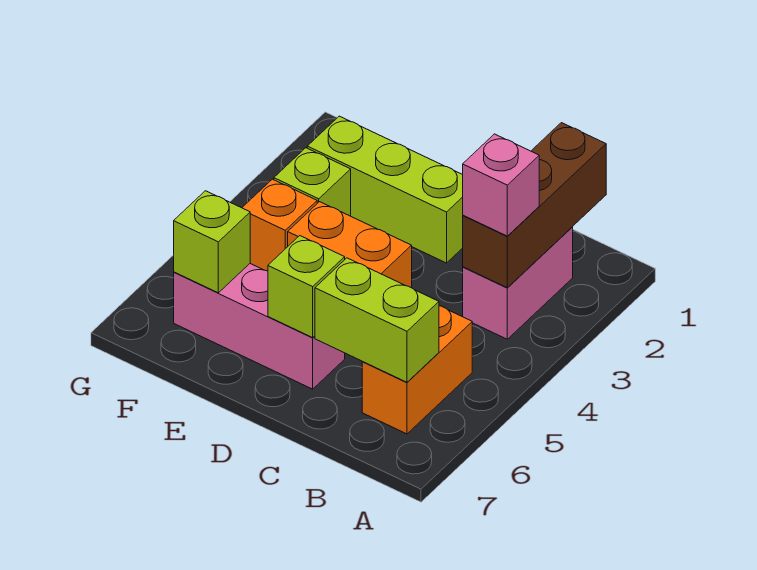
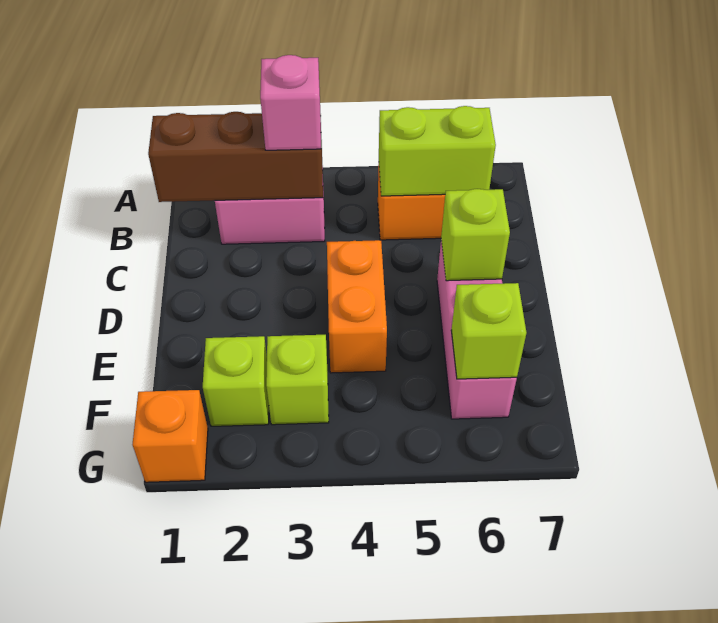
lime brick B6:C6 level 2 -> lime brick B5:B6 level 2
lime brick D2:F2 level 1 -> lime brick F2 level 1
orange brick F4 level 1 -> orange brick G1 level 1

